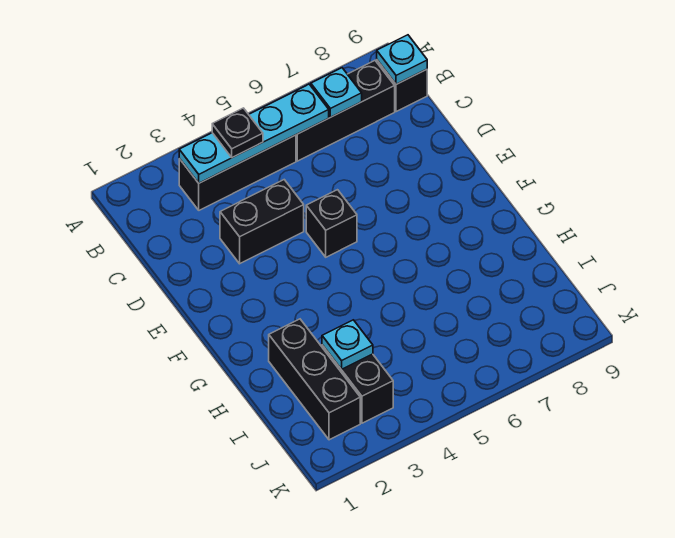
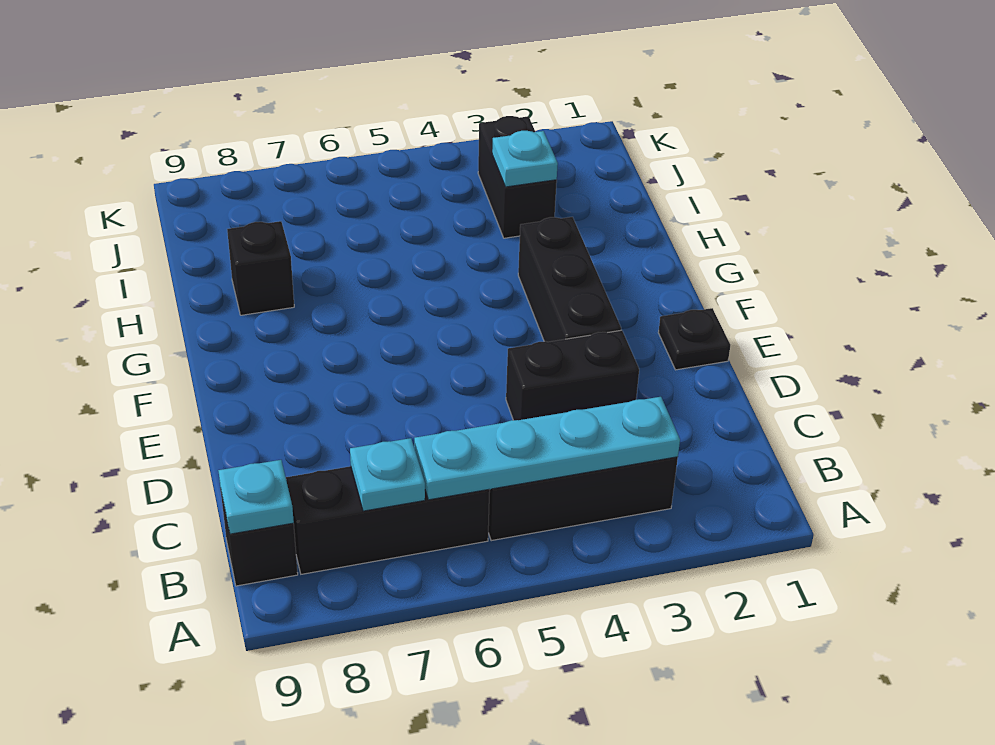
black plate B4 level 3 -> black plate E1 level 1
black brick E5 level 1 -> black brick H8 level 1
black brick H2:J2 level 1 -> black brick E3:G3 level 1

